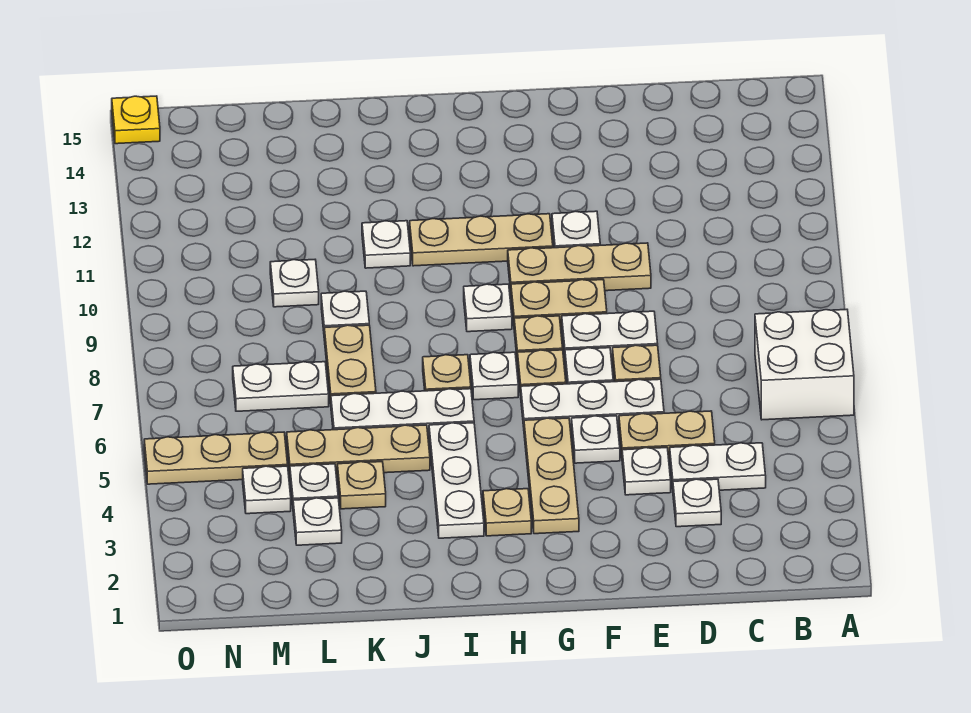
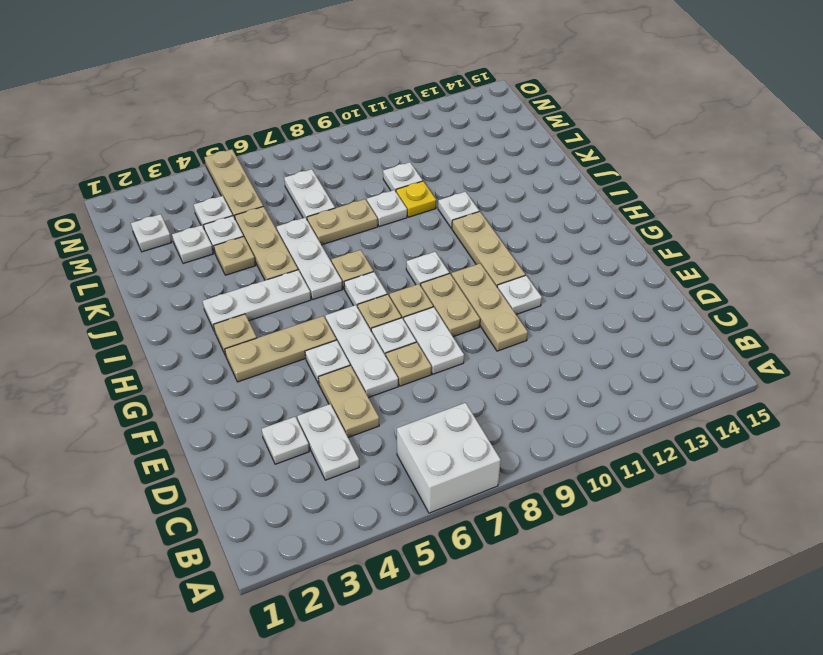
white plate E4 level 1 -> white plate M2 level 1
yellow plate O15 level 1 -> yellow plate K10 level 1

